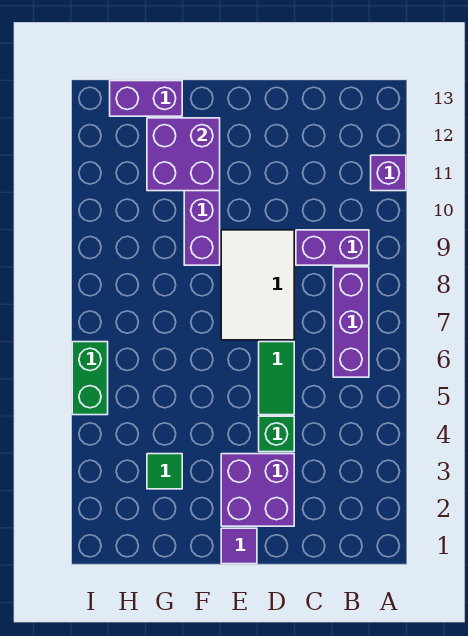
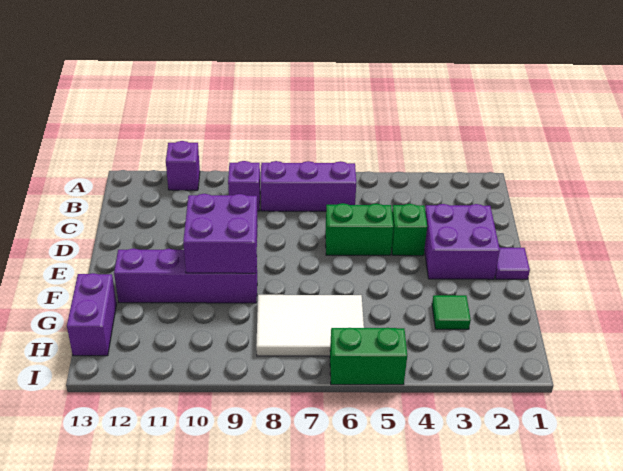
purple brick B9:C9 level 1 -> purple brick B9 level 1
green tile D5:D6 level 1 -> green brick D5:D6 level 1
white tile D7:E9 level 1 -> white tile G6:H8 level 1
purple brick F11:G12 level 2 -> purple brick E9:F10 level 2

